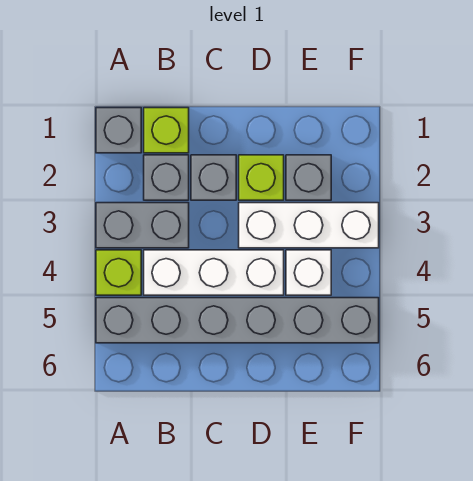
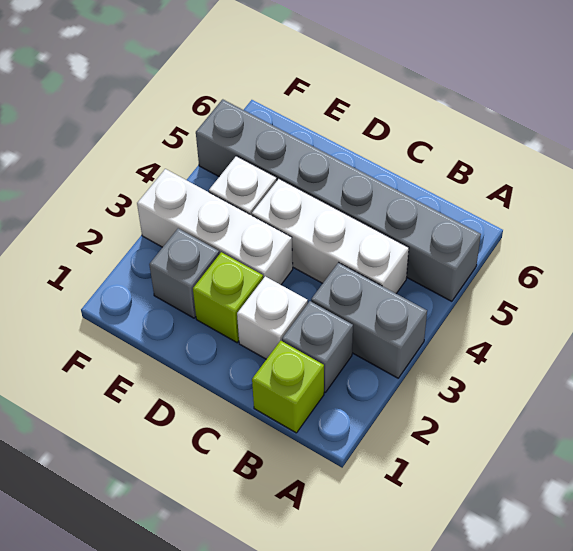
grey brick A1 level 1 -> none
lime brick A4 level 1 -> none
grey brick C2 level 1 -> white brick C2 level 1

